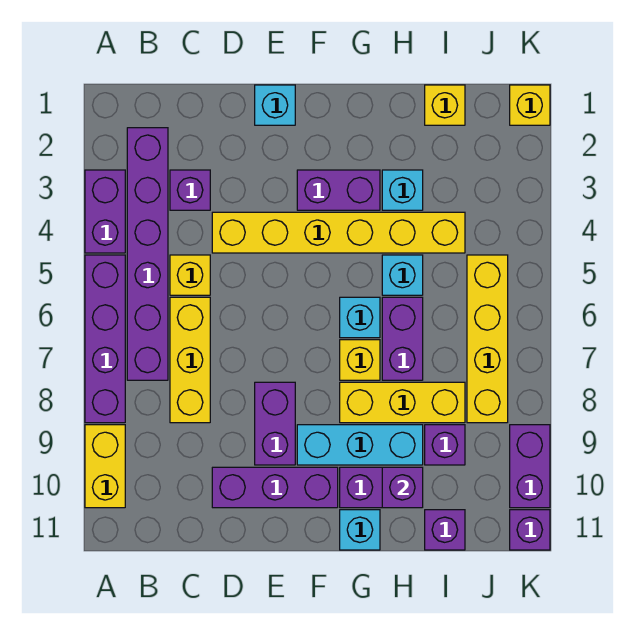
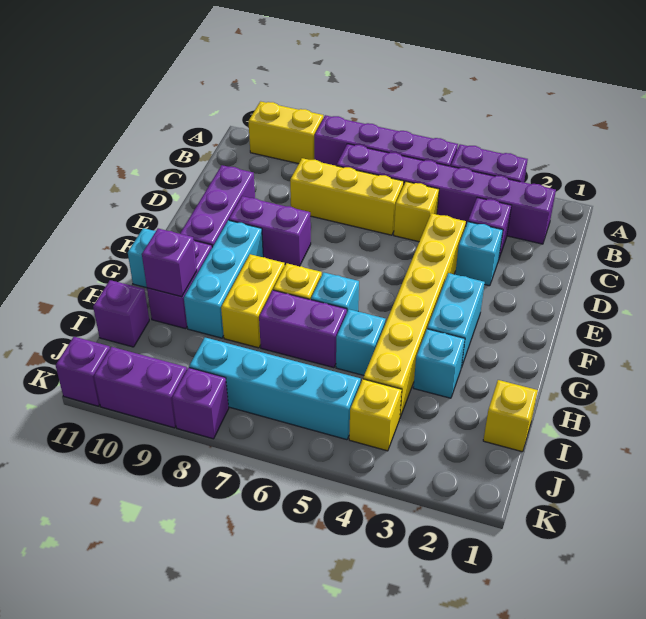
cyan brick E1 level 1 -> cyan brick D3 level 1
purple brick F3:G3 level 1 -> cyan brick F3:G3 level 1
yellow brick G8:I8 level 1 -> yellow brick G8:H8 level 1
purple brick I9 level 1 -> purple brick K8 level 1
yellow brick J5:J8 level 1 -> cyan brick J5:J8 level 1
yellow brick K1 level 1 -> yellow brick J4 level 1

